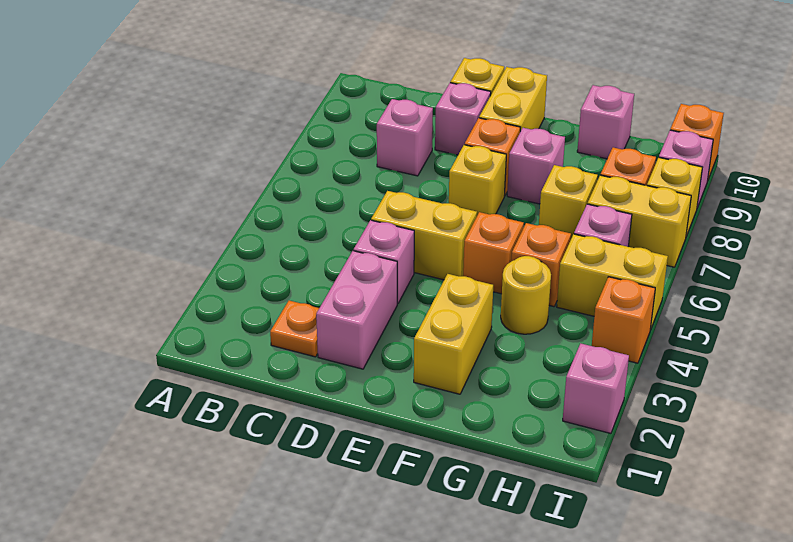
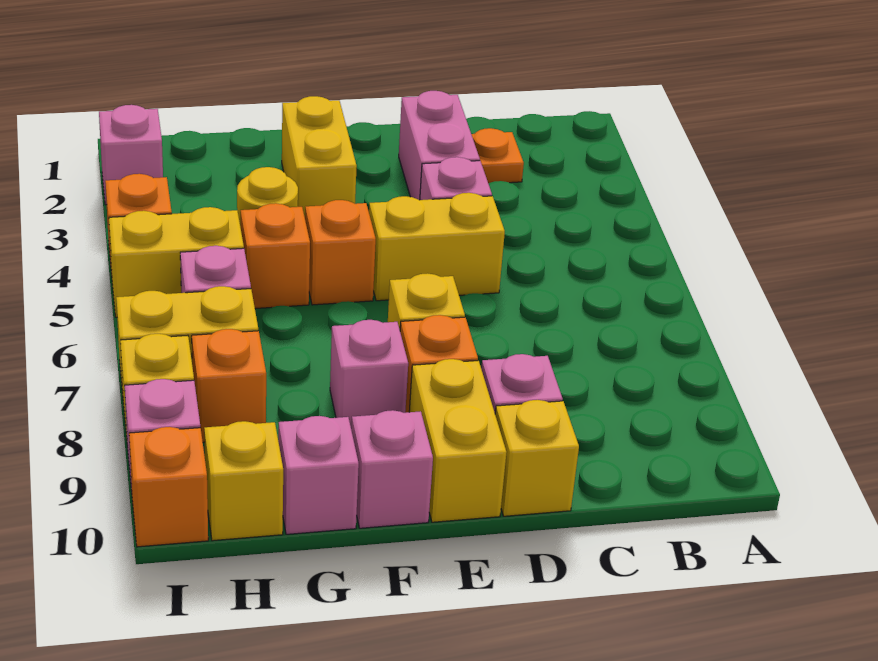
pink brick C8 level 1 -> pink brick F10 level 1
yellow brick G7 level 1 -> yellow brick H10 level 1

